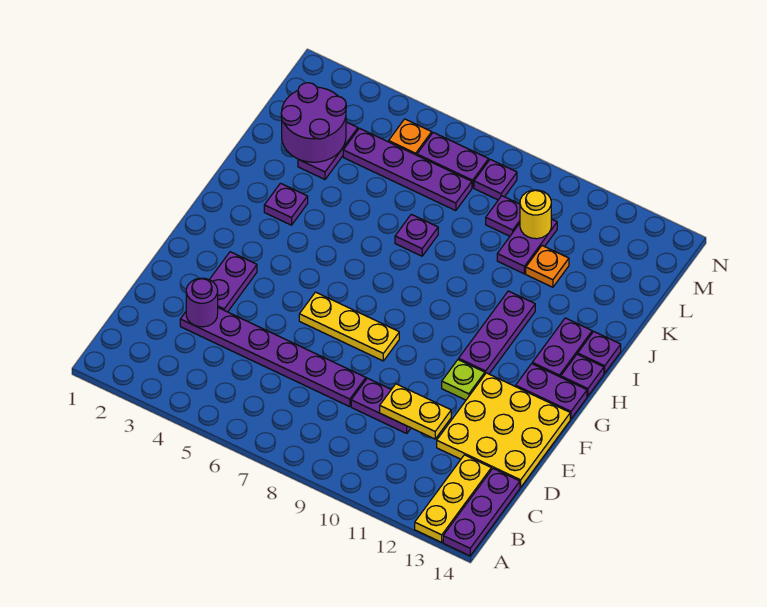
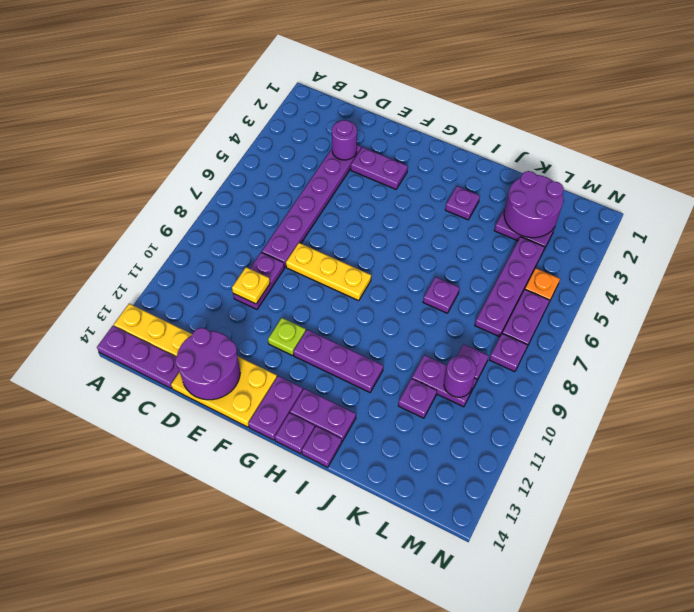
yellow plate D10:D11 level 2 -> yellow plate D10 level 2
yellow plate D12:F14 level 1 -> yellow plate D13:F14 level 1
none -> purple round brick D13:E14 level 2
yellow plate F6:F8 level 1 -> yellow plate E8:G8 level 1
orange plate K11 level 1 -> purple plate K11 level 1
yellow round brick L10 level 2 -> purple round brick L10 level 2

